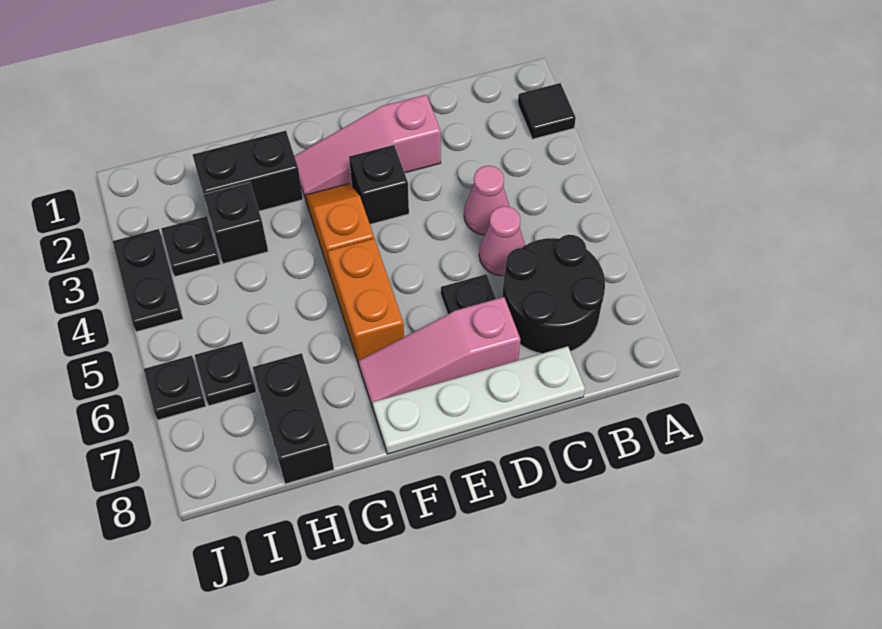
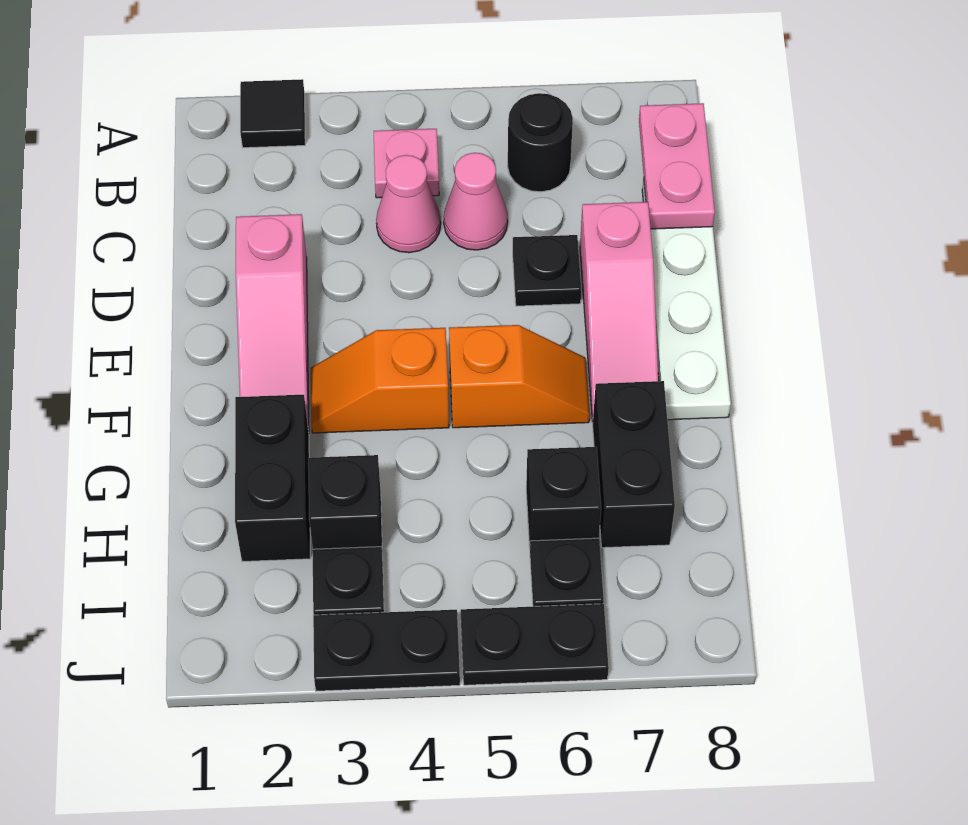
none -> pink plate B4 level 1
black round brick B6:C7 level 1 -> black round brick B6 level 1
none -> pink plate B8:C8 level 2
black brick E3 level 1 -> black brick H6 level 1
orange brick F5:F6 level 1 -> orange slope F5:F6 level 1 top 5
black brick H7:H8 level 1 -> black brick G7:H7 level 1
black plate J6 level 1 -> black plate J5:J6 level 1

